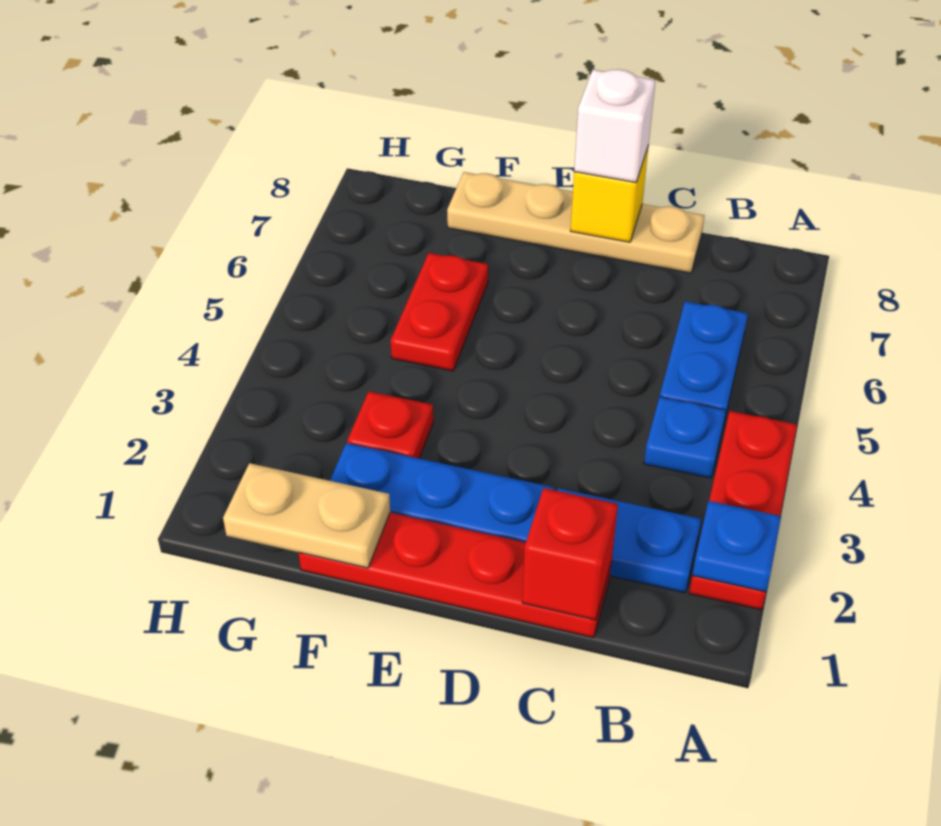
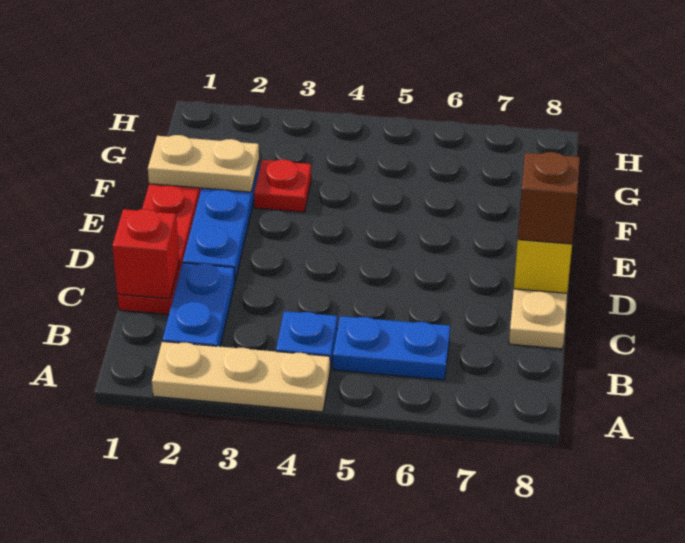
red plate A2:A4 level 1 -> tan plate A2:A4 level 1
blue plate A2 level 2 -> none
white brick D8 level 3 -> brown brick D8 level 3
tan plate F1:G1 level 2 -> tan plate F1:F2 level 2
red plate F5:F6 level 1 -> none

